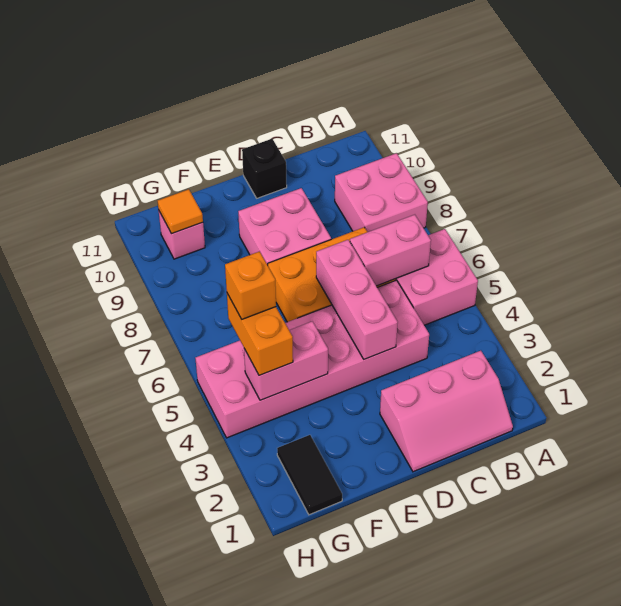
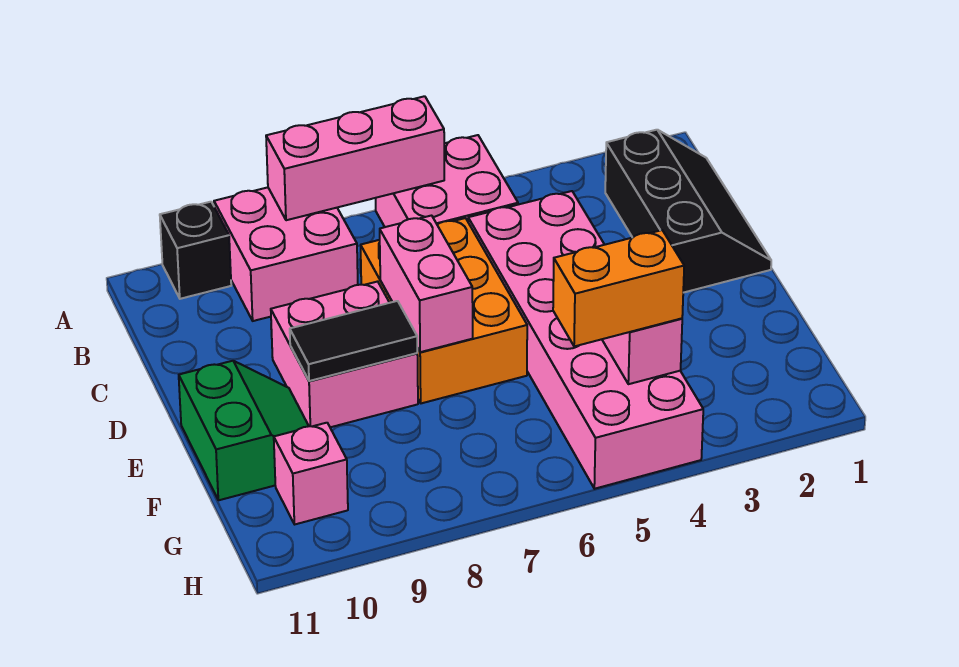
pink slope B1:D2 level 1 top 2 -> black slope B1:D2 level 1 top 2
pink brick B6:C6 level 2 -> pink brick D7:E7 level 2
pink brick D4:D6 level 2 -> pink brick A6:A8 level 2
black brick D11 level 1 -> black brick A10 level 1
none -> green slope E10:F11 level 1 top 11
black tile G1:G2 level 1 -> black tile E8:E9 level 2
orange brick G5 level 4 -> none
orange tile G10 level 2 -> none

